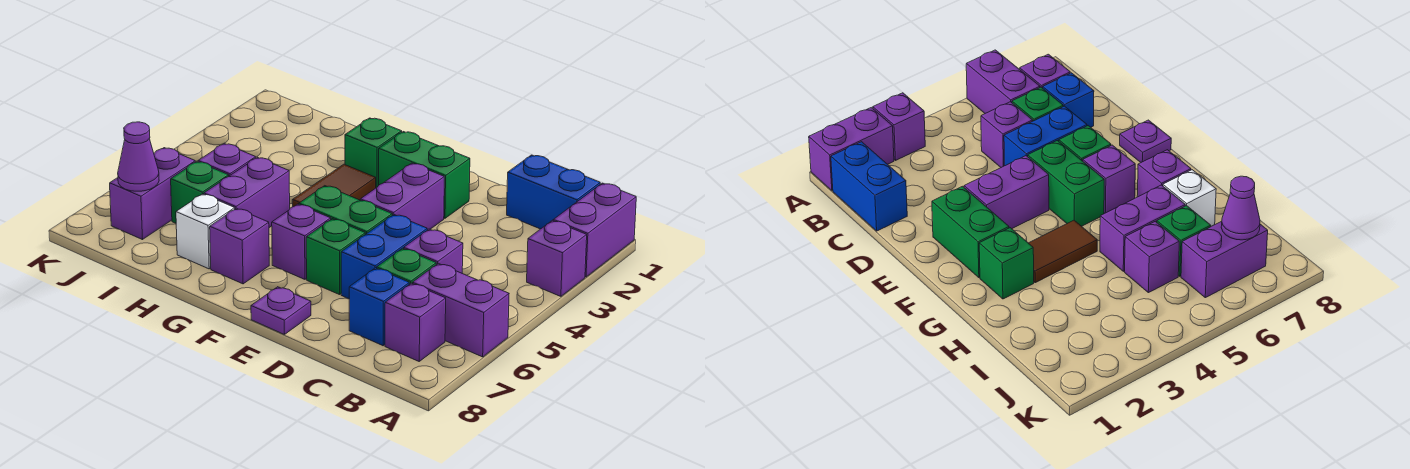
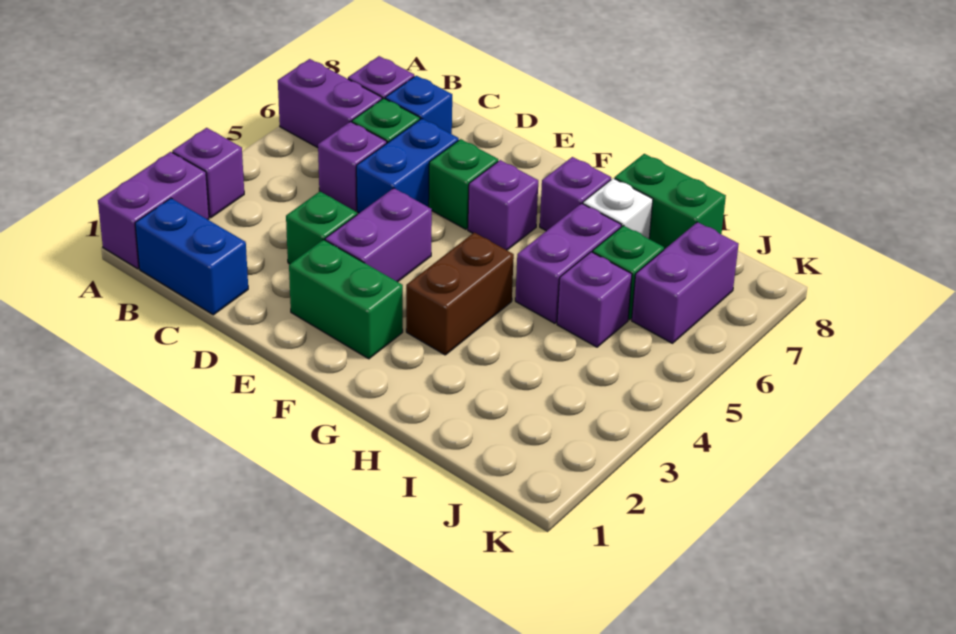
green brick E5:F5 level 1 -> green brick H8:I8 level 1
purple plate E8 level 1 -> none
green brick G2 level 1 -> green brick D3 level 1
brown tile G3:G4 level 1 -> brown brick G3:G4 level 1
purple cone J7 level 2 -> none

